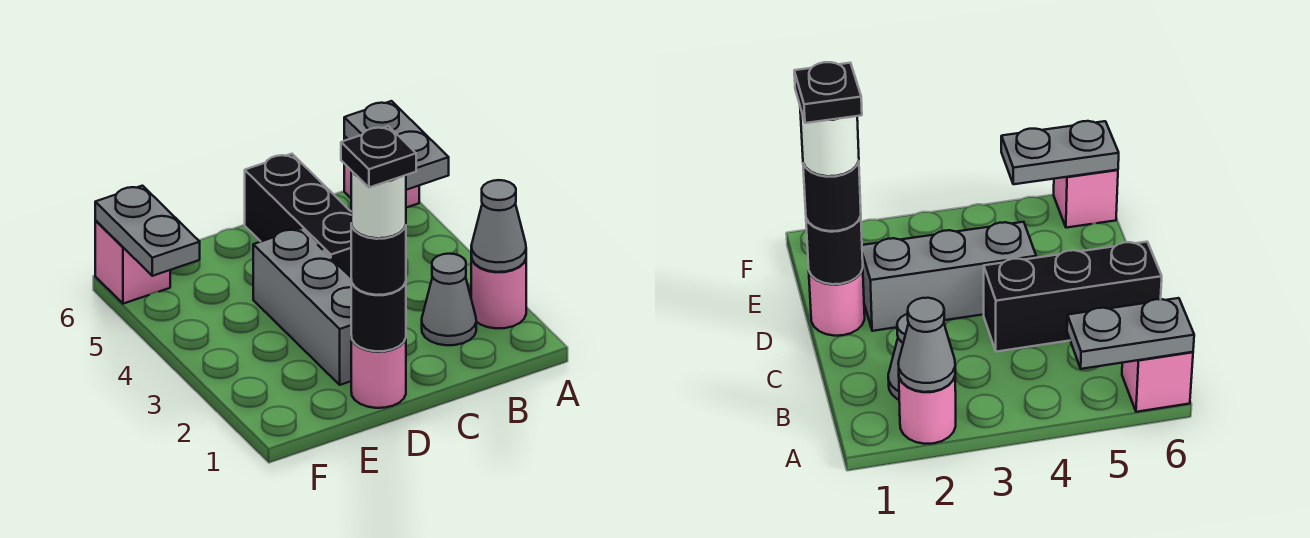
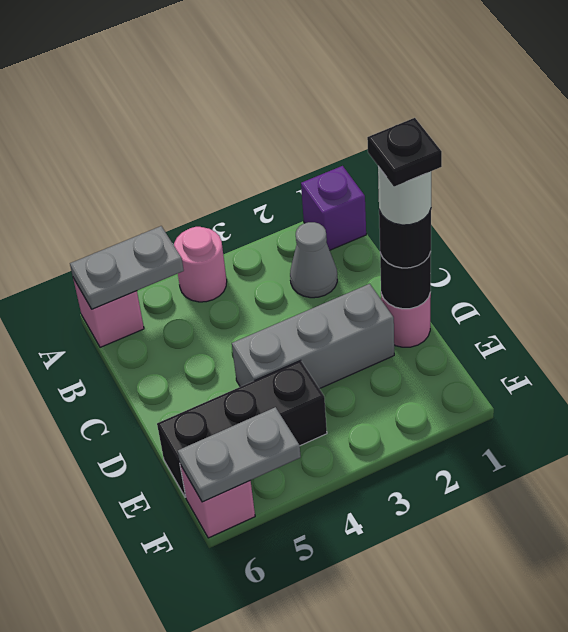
none -> purple brick A1 level 1
pink round brick A2 level 1 -> pink round brick A4 level 1
grey cone A2 level 2 -> none
black brick C4:C6 level 1 -> black brick E4:E6 level 1

